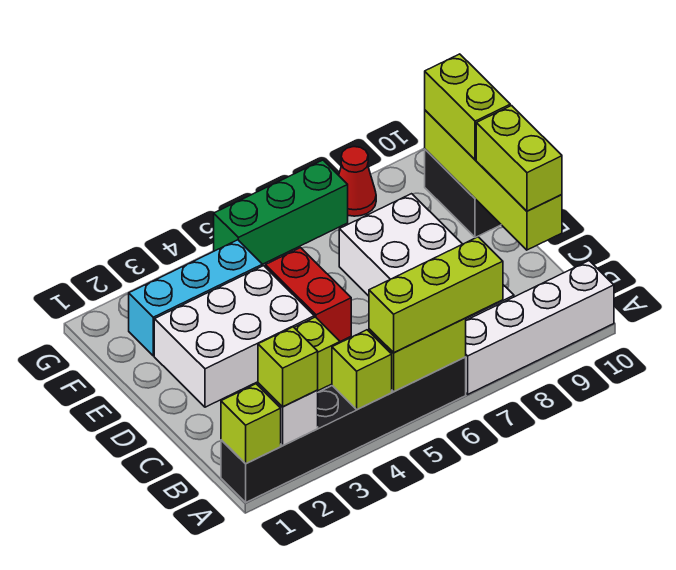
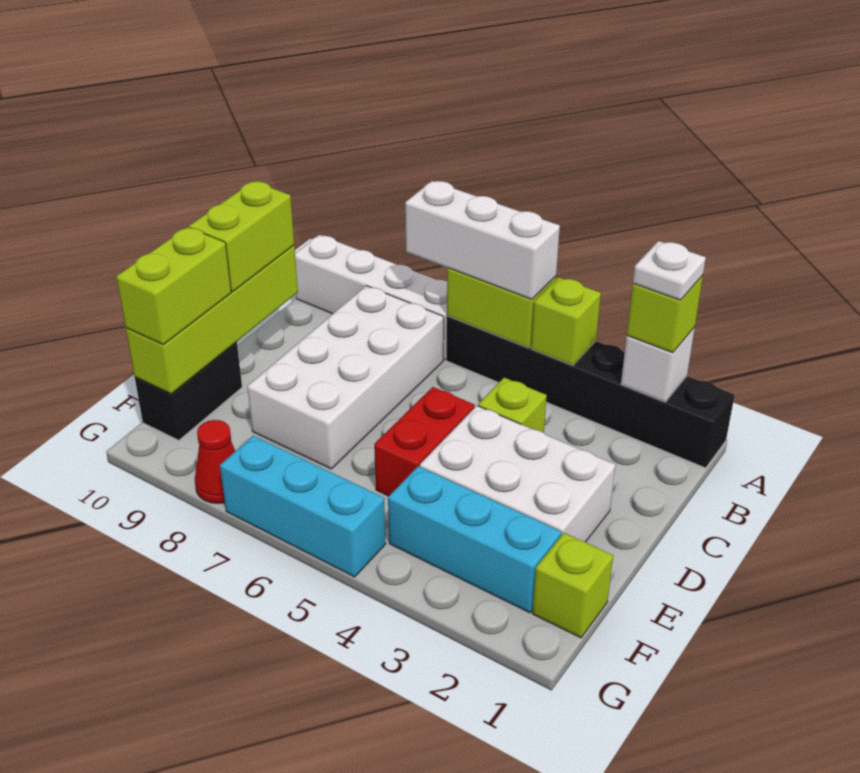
lime brick A1 level 2 -> lime brick F1 level 1
none -> white plate A2 level 4
lime brick A5:A7 level 3 -> white brick A5:A7 level 3
green brick G5:G7 level 1 -> cyan brick G5:G7 level 1

